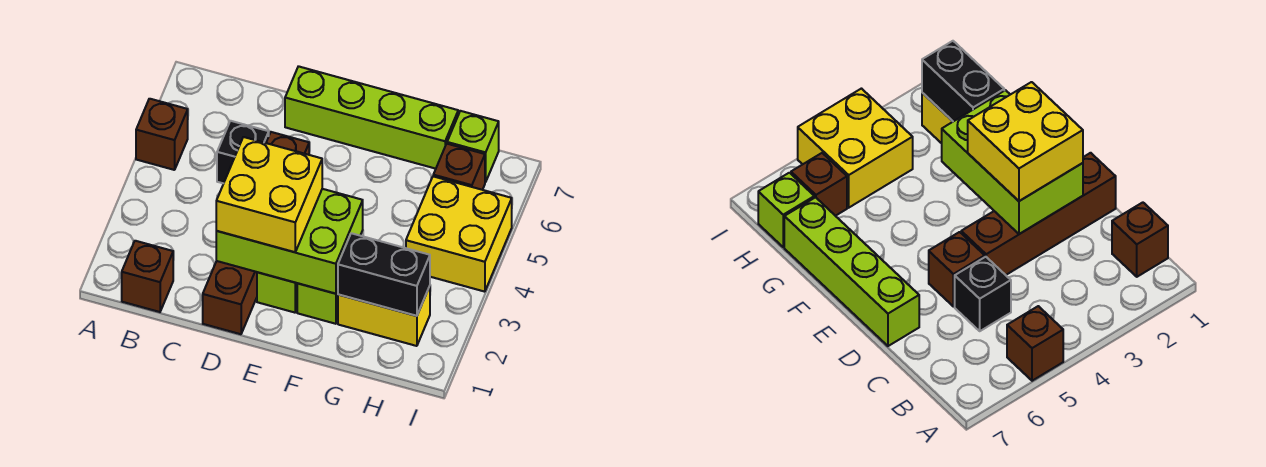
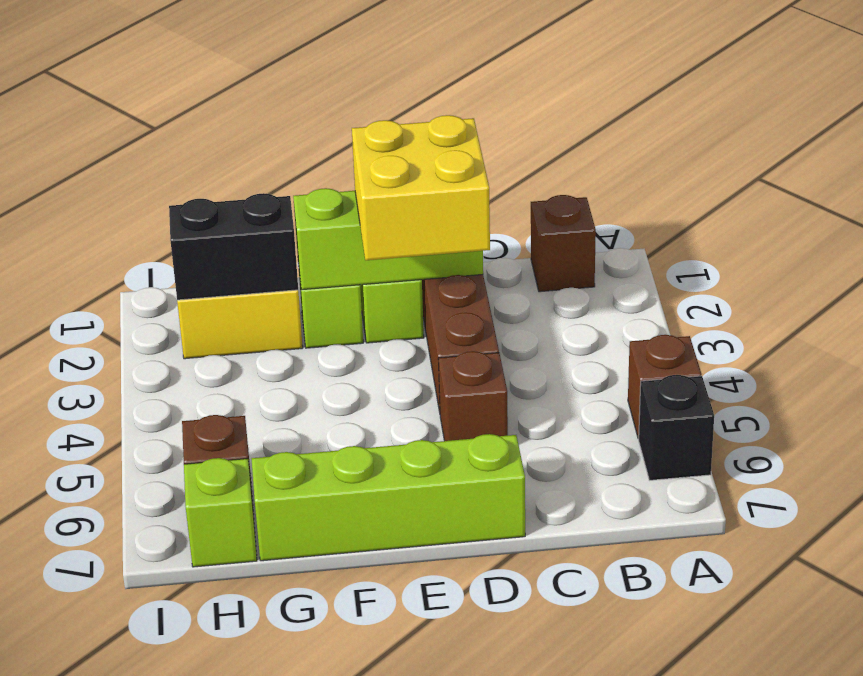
black brick C5 level 1 -> black brick A6 level 1
lime brick D2:F3 level 2 -> lime brick D2:F2 level 2
yellow brick H4:I5 level 1 -> none

